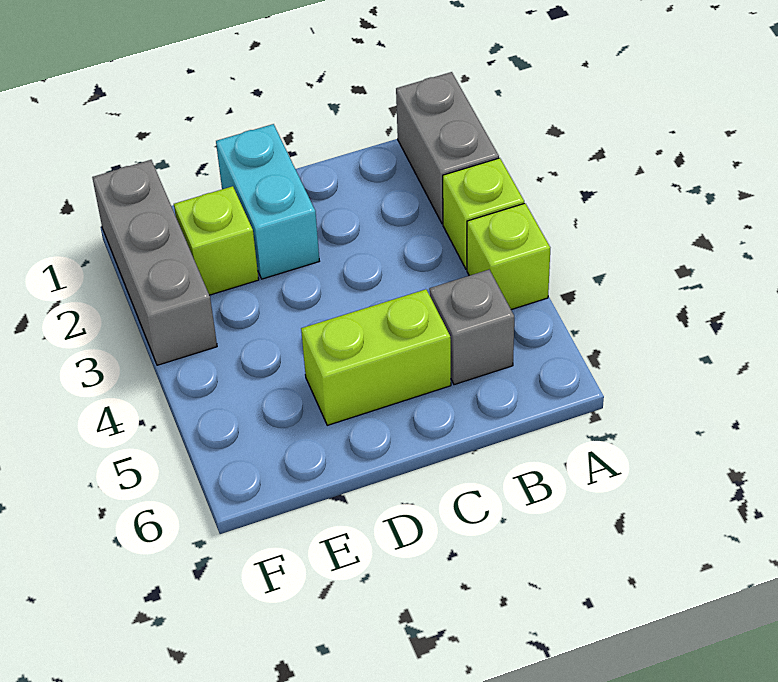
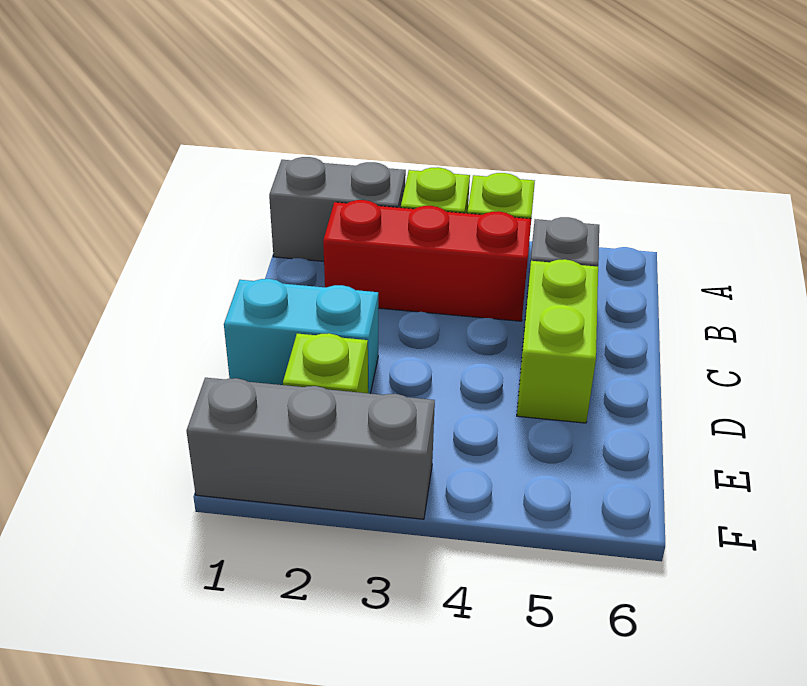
none -> red brick B2:B4 level 1

